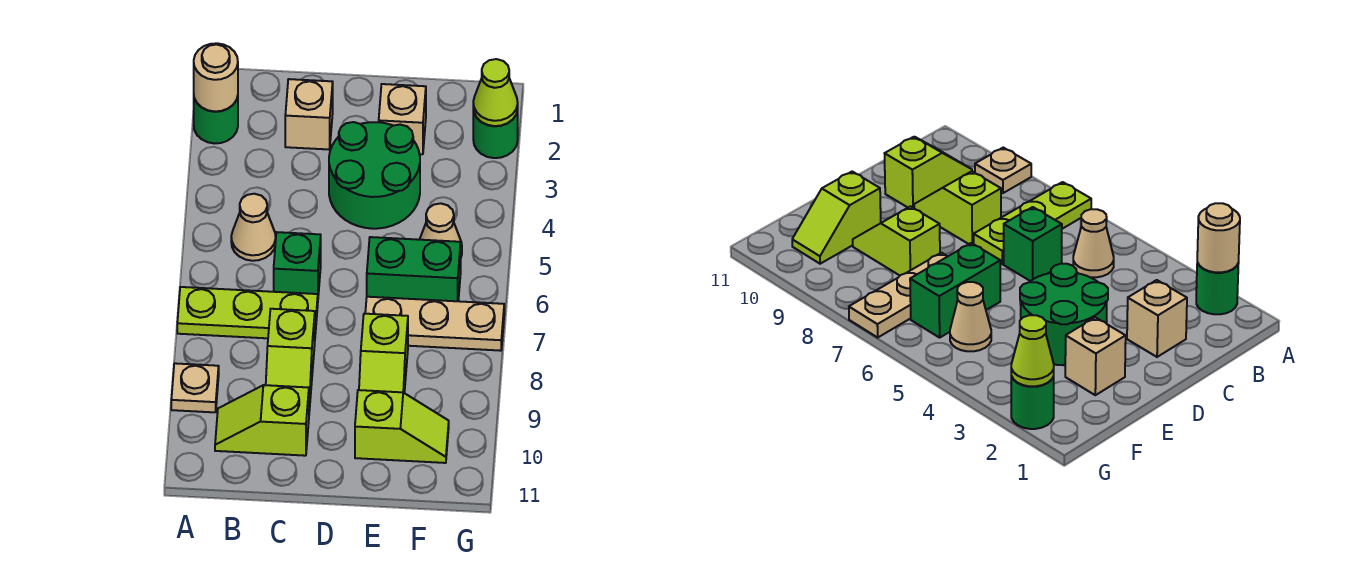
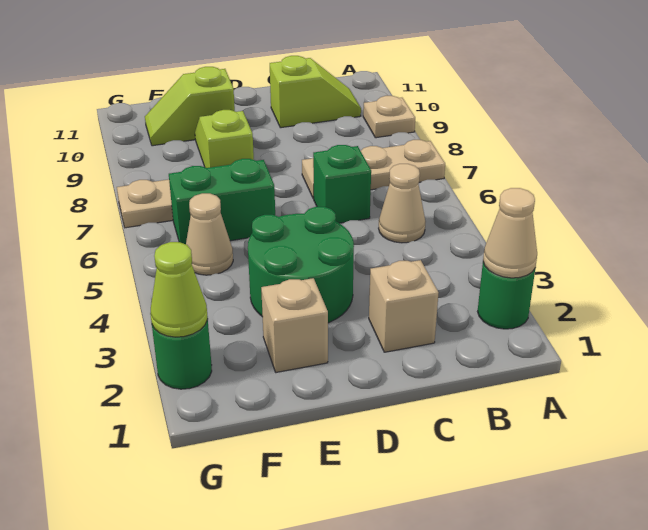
tan round brick A2 level 2 -> tan cone A2 level 2
lime plate A7:C7 level 1 -> tan plate A7:C7 level 1
lime slope C8:C9 level 1 top 8 -> none

